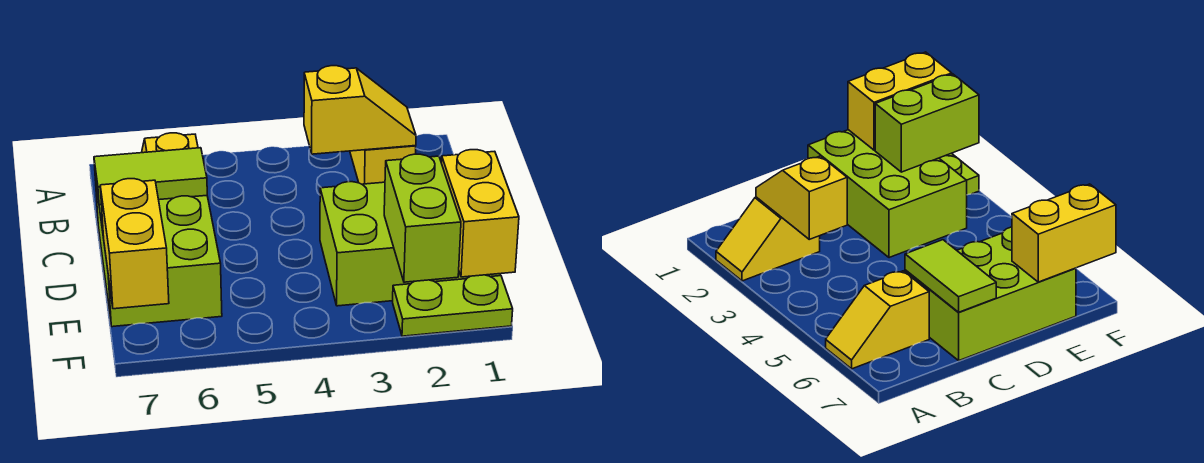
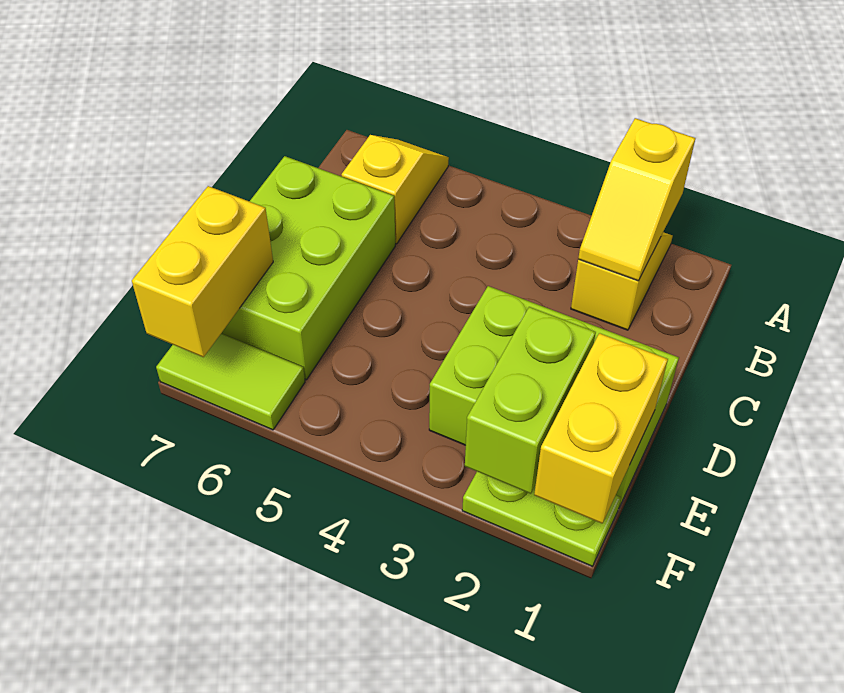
yellow slope B2:B3 level 2 top 3 -> yellow slope A2:B2 level 2 top A
lime tile C6:C7 level 2 -> lime tile F6:F7 level 1

